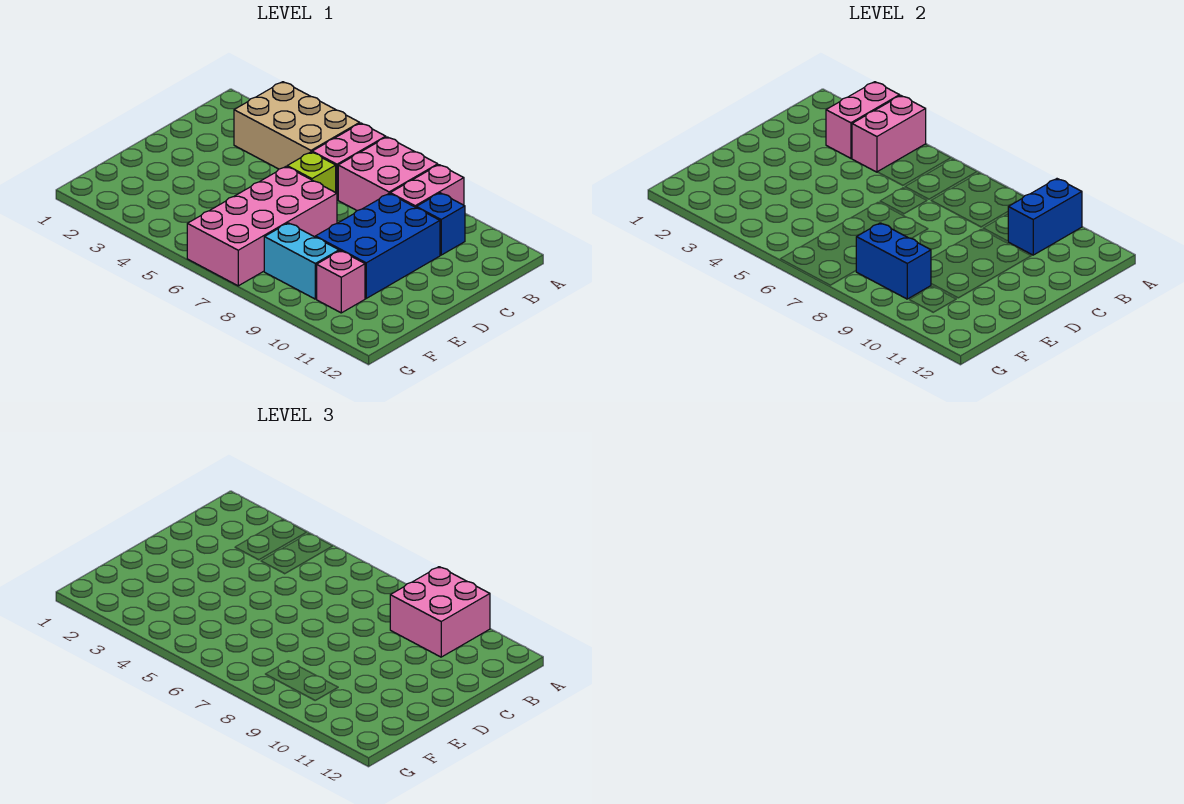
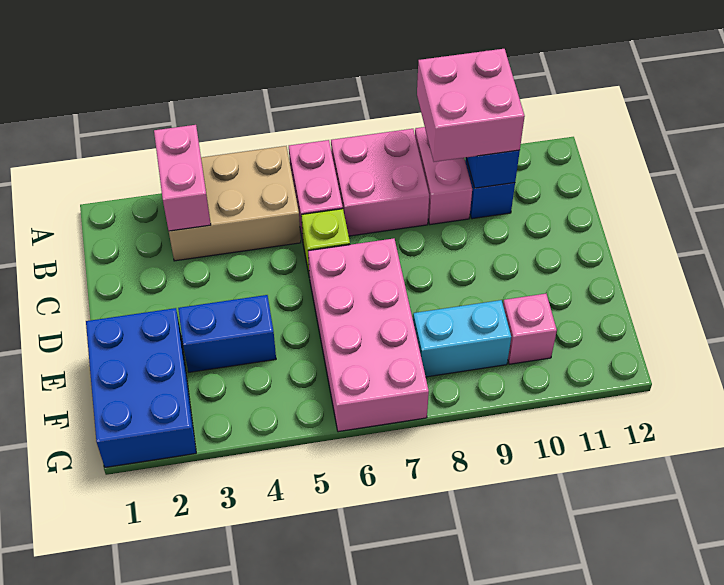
pink brick A4:B4 level 2 -> none
blue brick C9:E10 level 1 -> blue brick E1:G2 level 1
blue brick F8:F9 level 2 -> blue brick E3:E4 level 1

